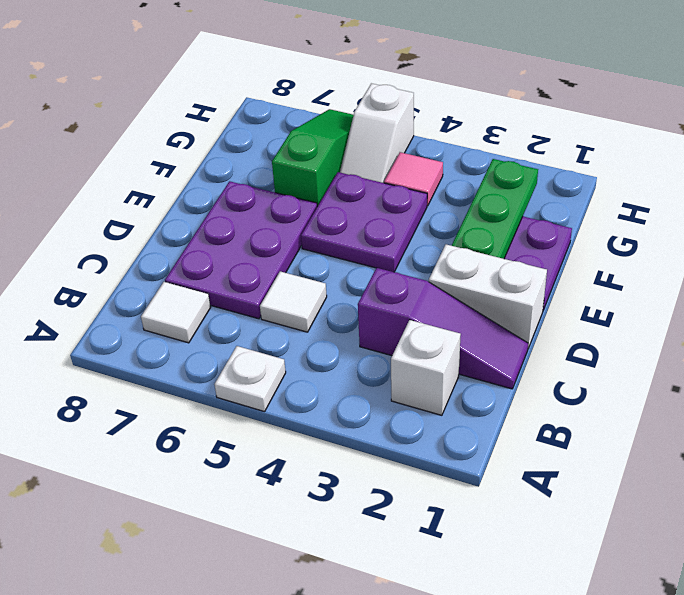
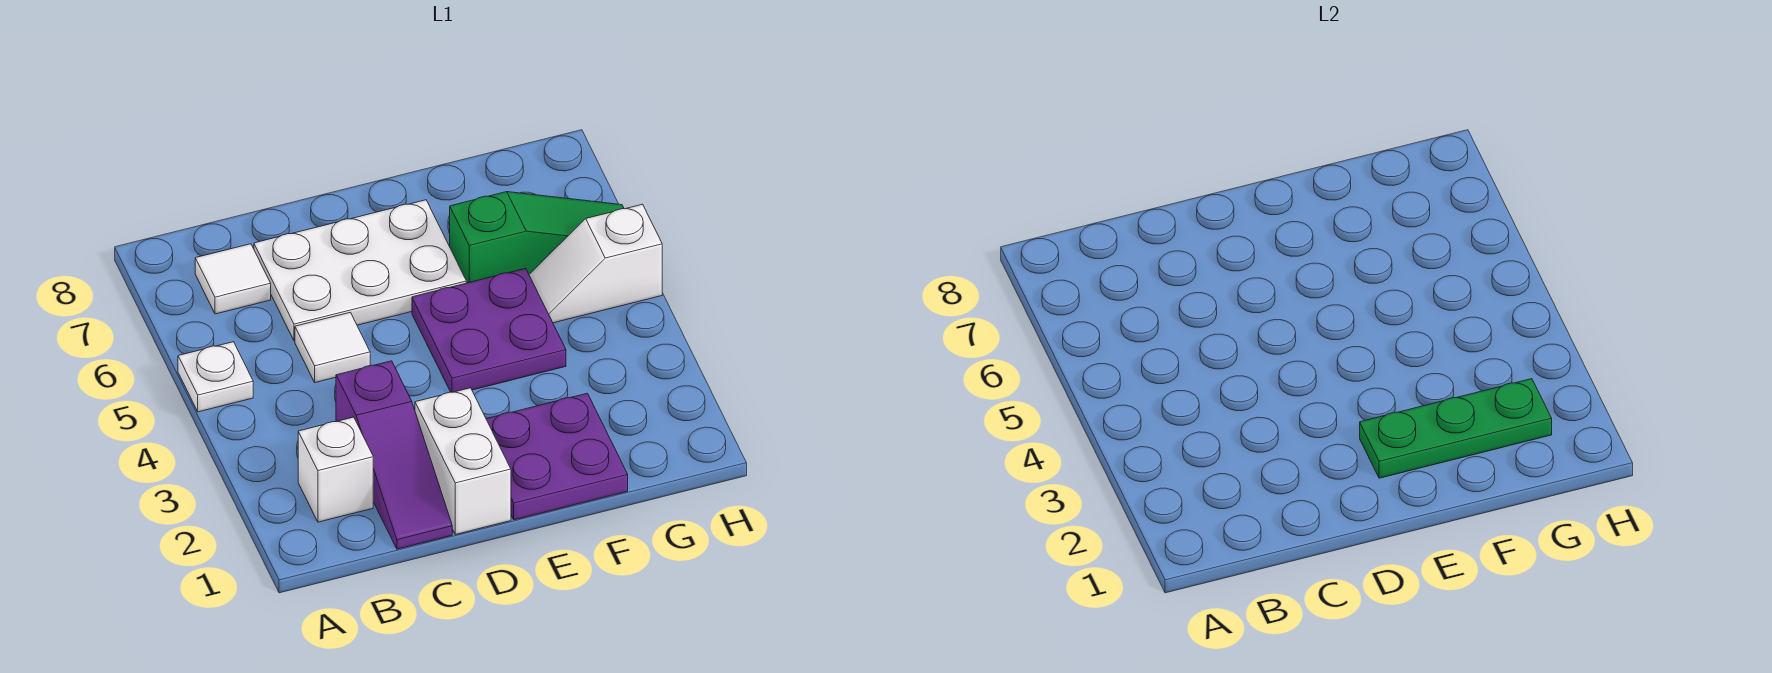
purple plate C6:E7 level 1 -> white plate C6:E7 level 1
pink tile G4 level 1 -> none

